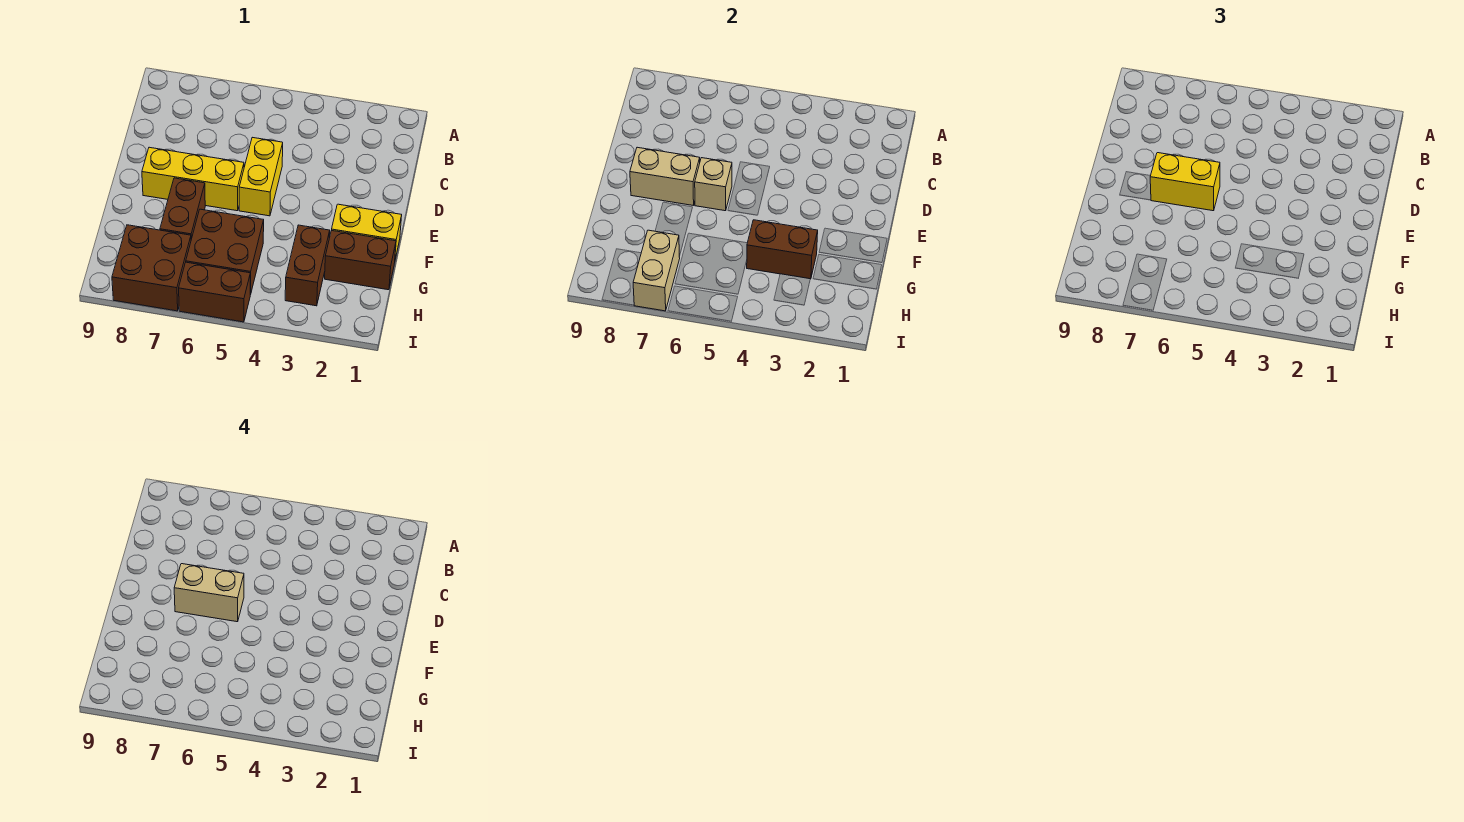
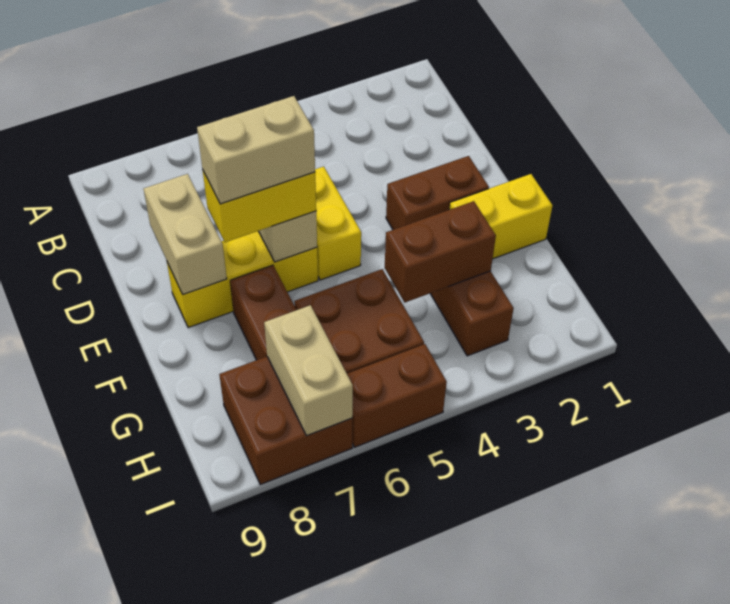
tan brick E7:E8 level 2 -> tan brick D8:E8 level 2
brown brick G1:G2 level 1 -> brown brick E2:E3 level 1

